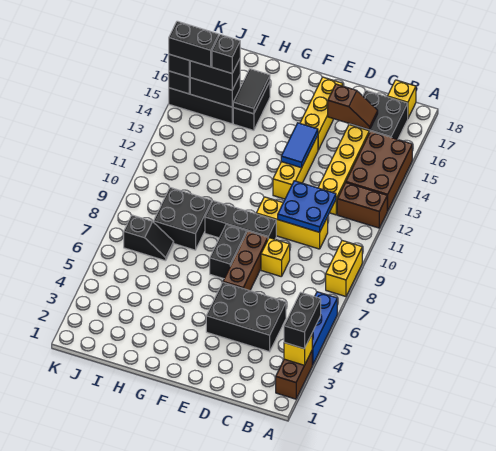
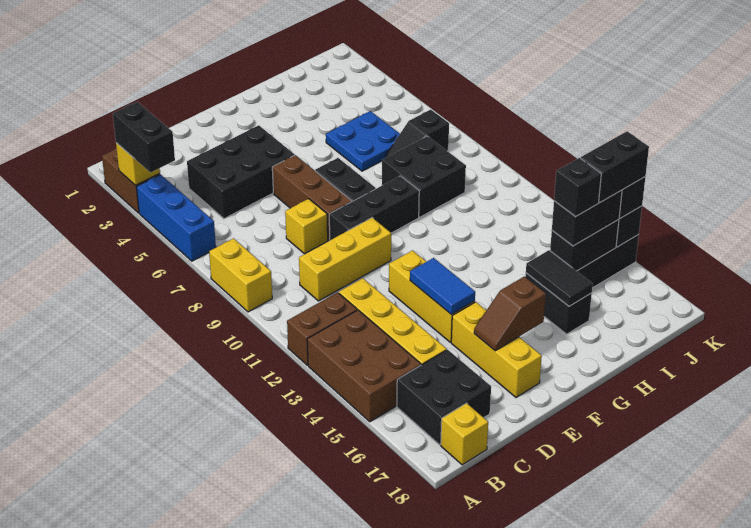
blue plate C10:D11 level 2 -> blue plate H5:I6 level 1
brown slope C16:D16 level 2 top D -> brown slope E16:F16 level 2 top F

